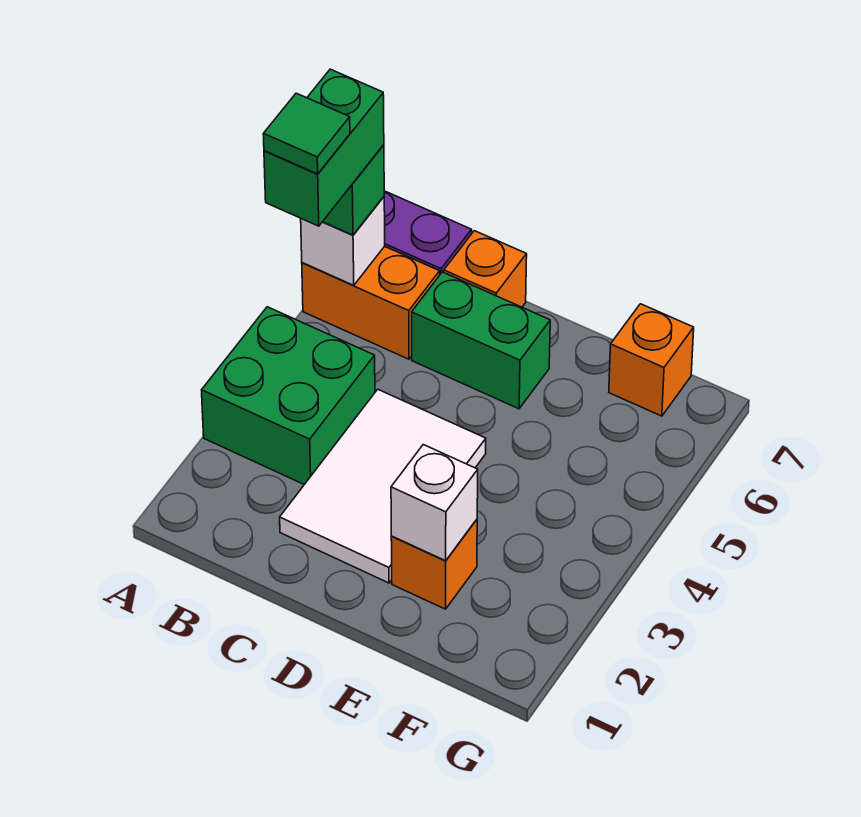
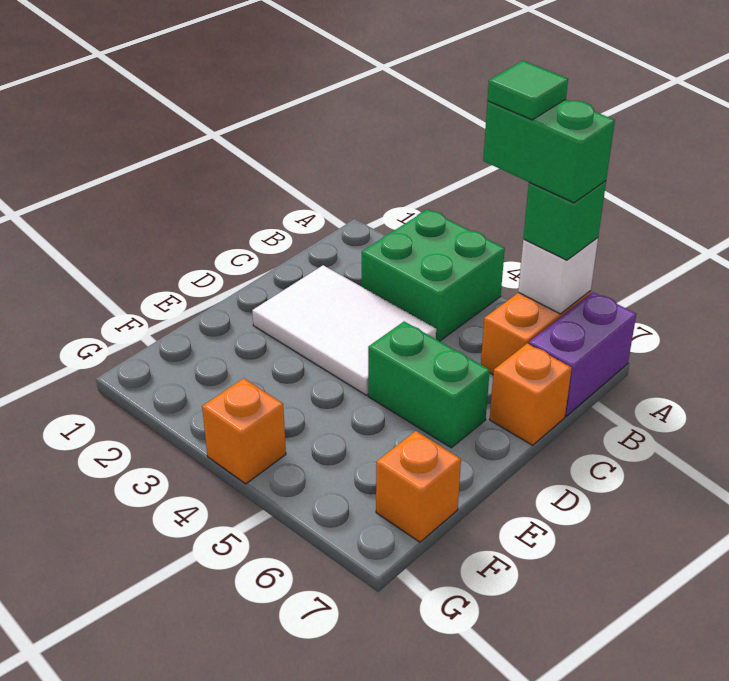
green brick C6:D6 level 1 -> green brick D5:D6 level 1
orange brick E2 level 1 -> orange brick G4 level 1
white brick E2 level 2 -> none

